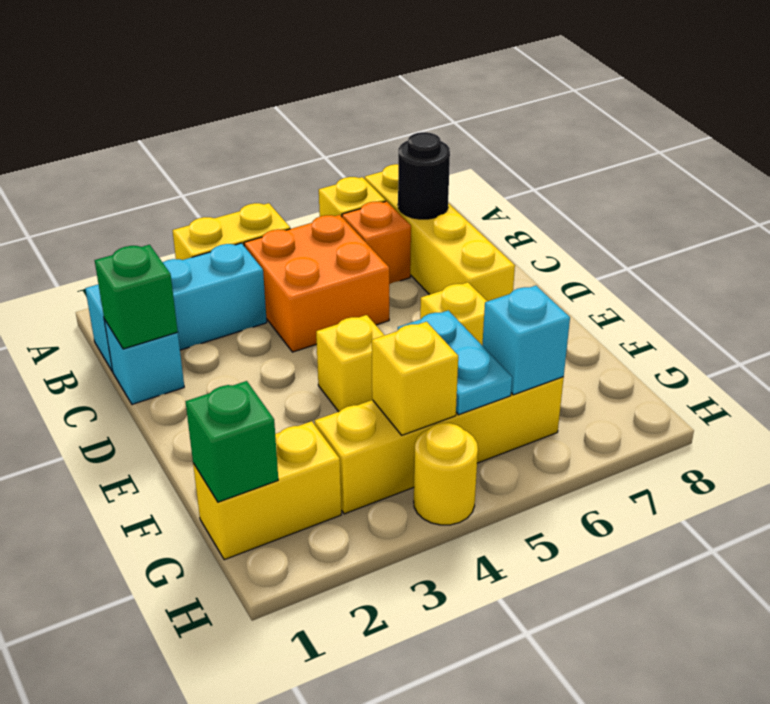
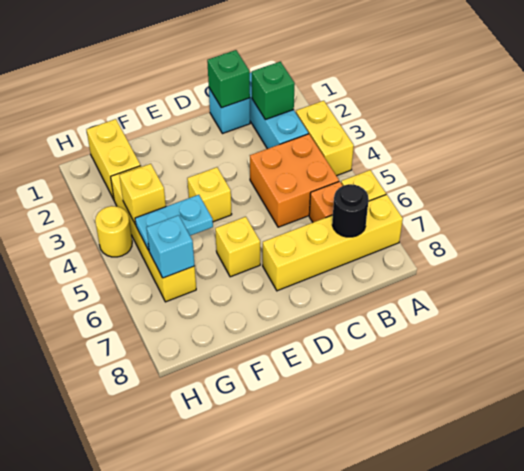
green brick G1 level 2 -> green brick B2 level 2

